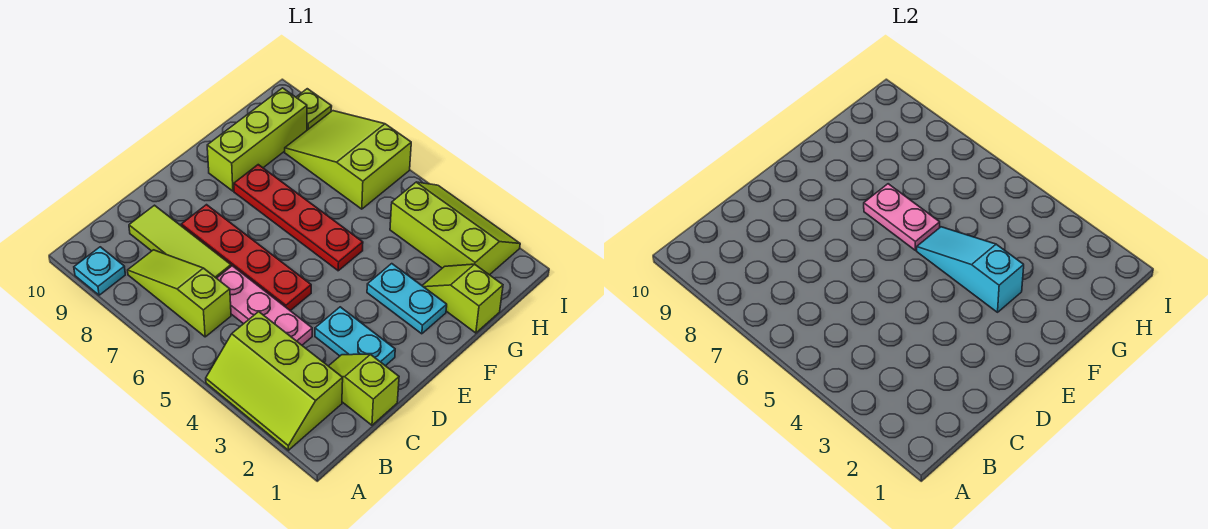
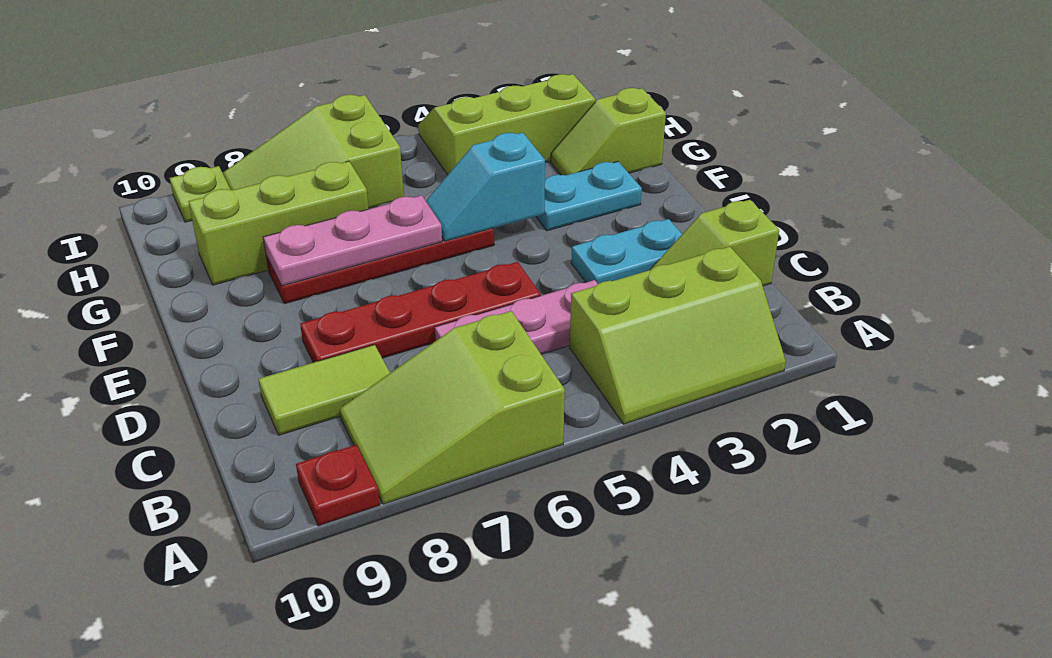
cyan plate A9 level 1 -> red plate A9 level 1
lime slope B6:B8 level 1 top 6 -> lime slope A6:B8 level 1 top 6
lime tile C7:C9 level 1 -> lime tile C8:C9 level 1
cyan slope F3:F5 level 2 top 3 -> cyan slope F4:F5 level 2 top 4
pink plate F6:F7 level 2 -> pink plate F6:F8 level 2
lime brick F9:H9 level 1 -> lime brick G7:G9 level 1

